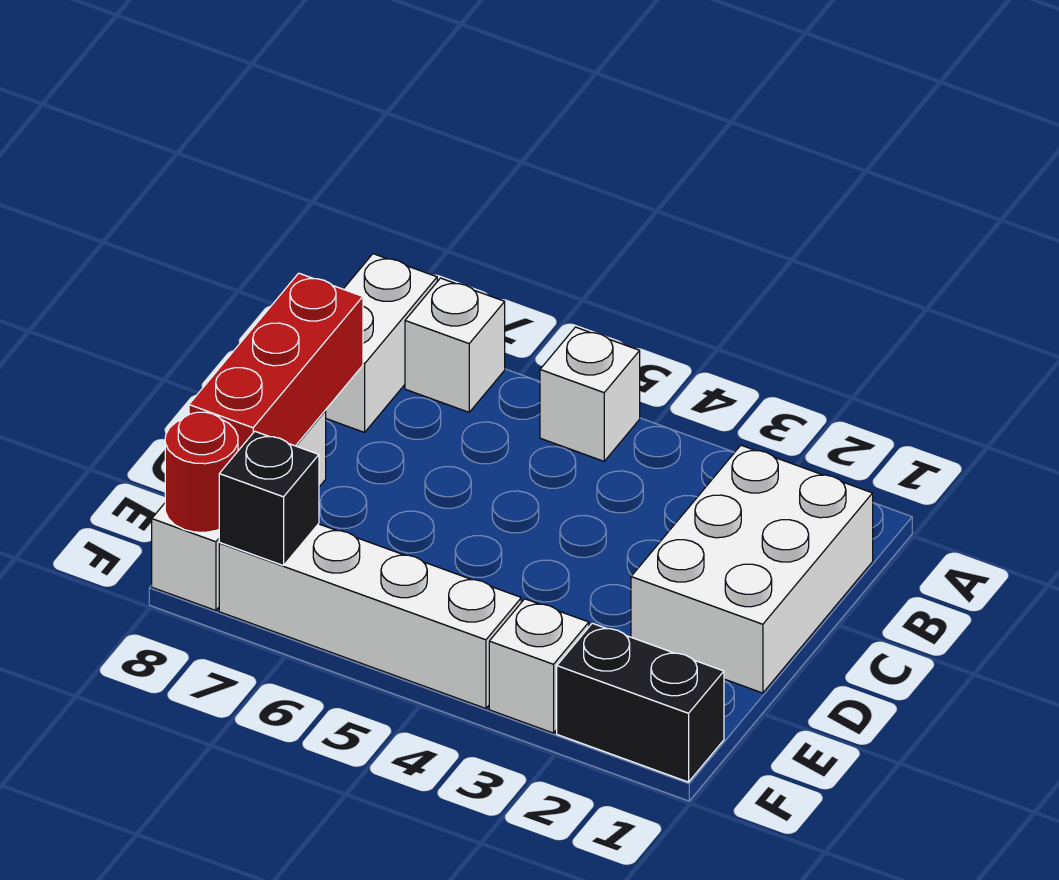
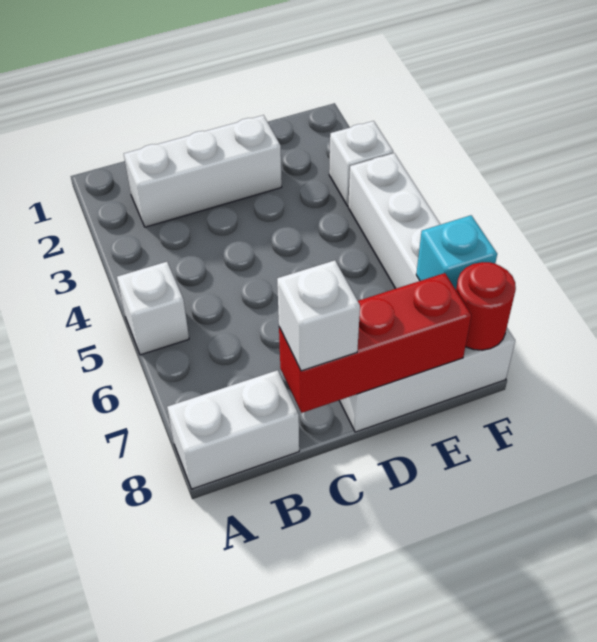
white brick A7 level 1 -> white brick C8 level 3
white brick B1:D2 level 1 -> white brick B2:D2 level 1
black brick F1:F2 level 1 -> none
black brick F7 level 2 -> cyan brick F7 level 2

